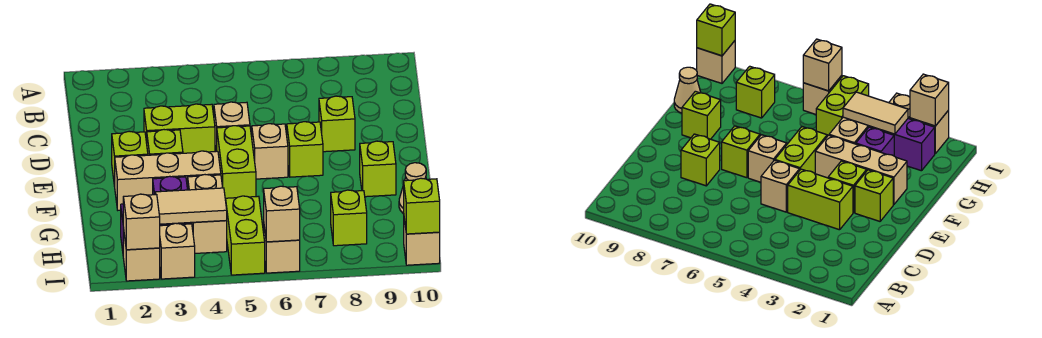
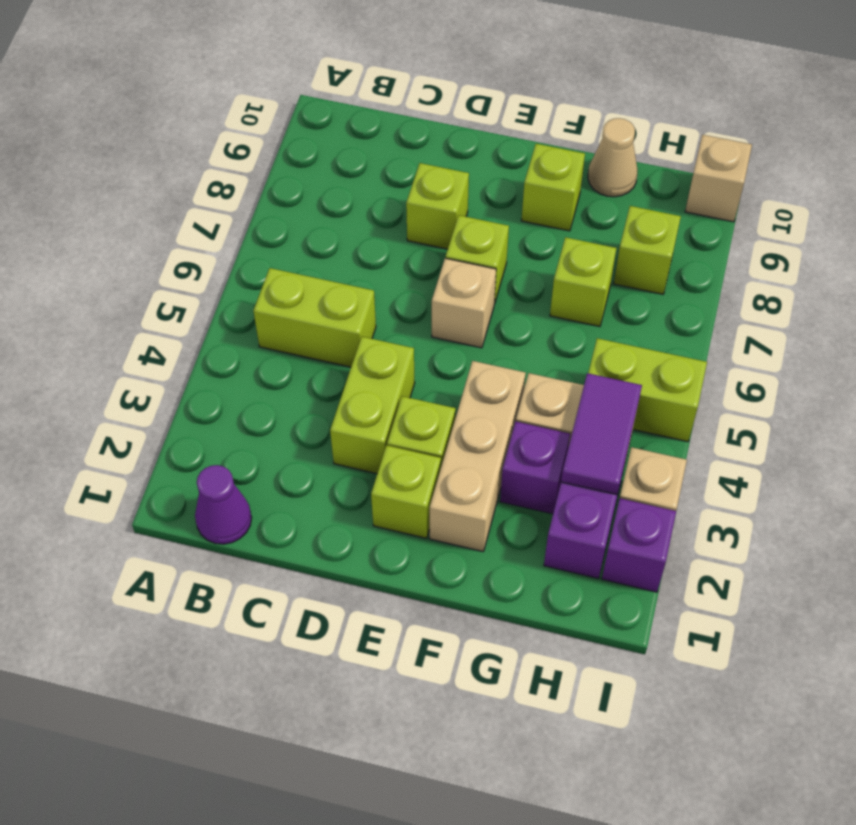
none -> purple cone B1 level 1
tan brick D5 level 1 -> none
lime brick E5:F5 level 1 -> lime brick B5:C5 level 1
tan tile H3:H4 level 2 -> purple tile H3:H4 level 2
tan brick I2 level 1 -> purple brick I2 level 1
tan brick I2 level 2 -> none
tan brick I6 level 1 -> none
tan brick I6 level 2 -> none
lime brick I10 level 2 -> lime brick G7 level 1

